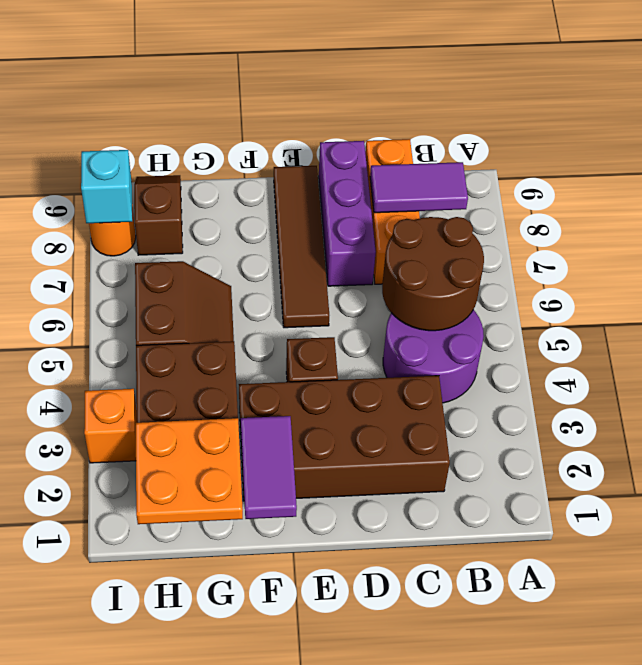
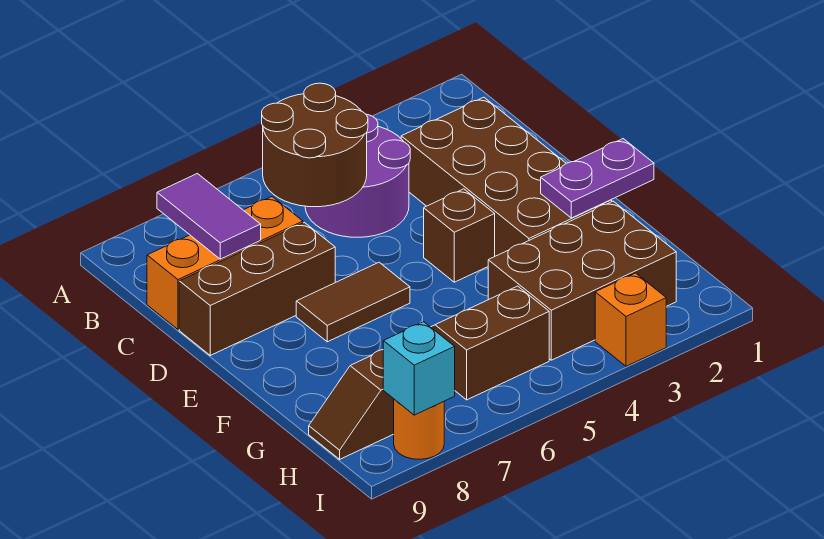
purple brick D7:D9 level 1 -> brown brick D7:D9 level 1
brown tile E6:E9 level 1 -> brown tile E6:E7 level 1
purple tile F1:F2 level 2 -> purple plate F1:F2 level 2
orange plate G1:H2 level 2 -> none

